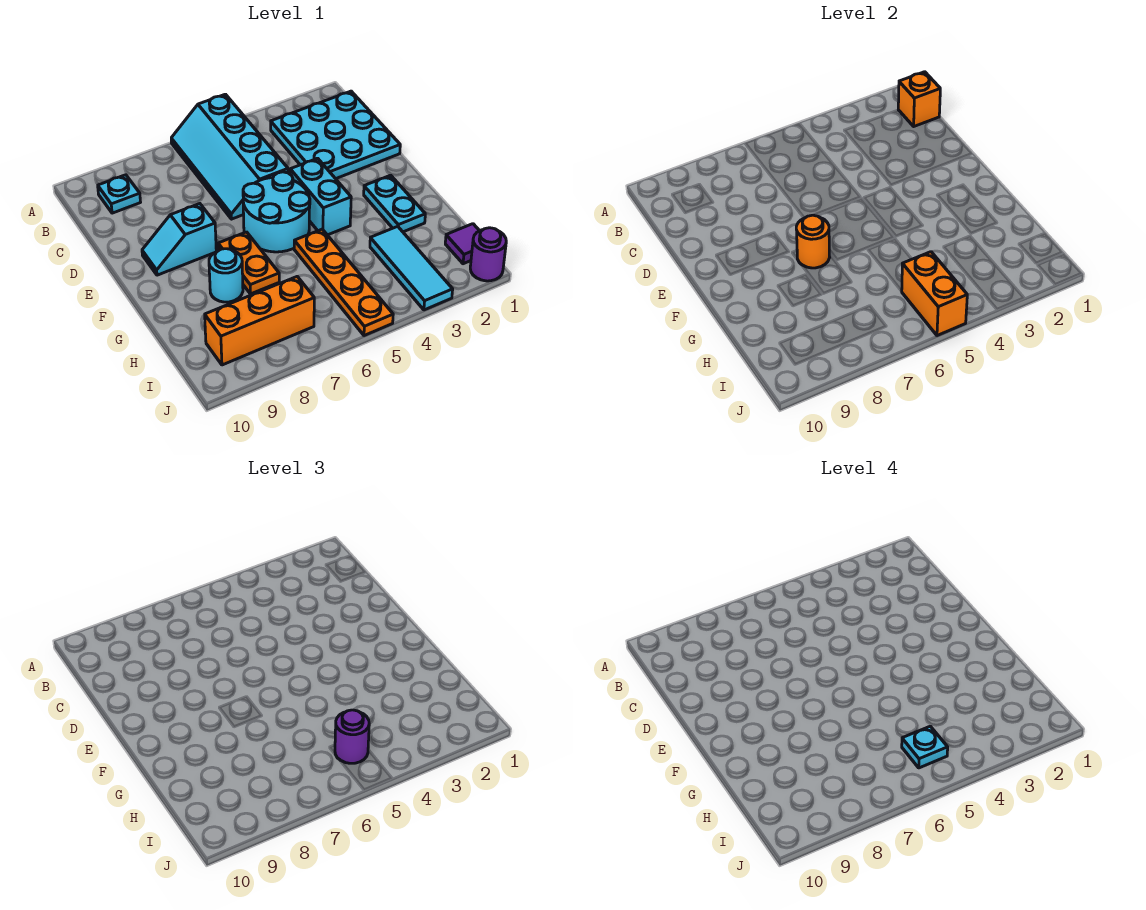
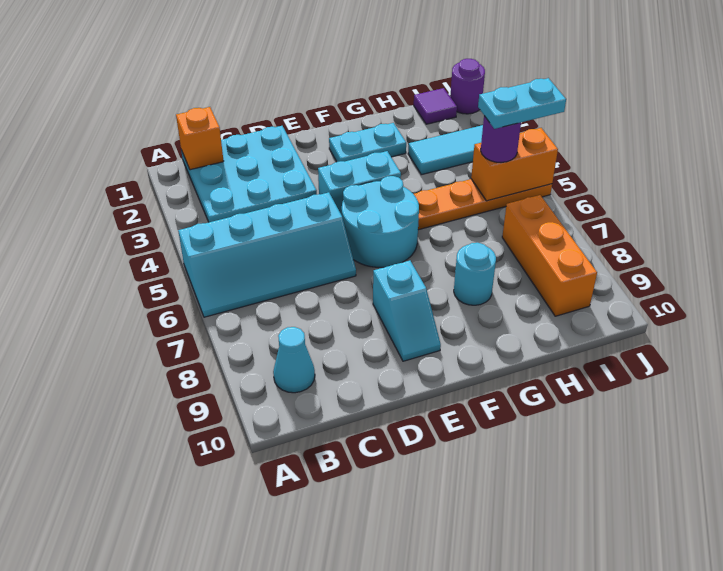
cyan plate B9 level 1 -> cyan cone B9 level 1
orange plate F7:G7 level 1 -> none
orange round brick F7 level 2 -> none
cyan plate I5 level 4 -> cyan plate I5:J5 level 4

